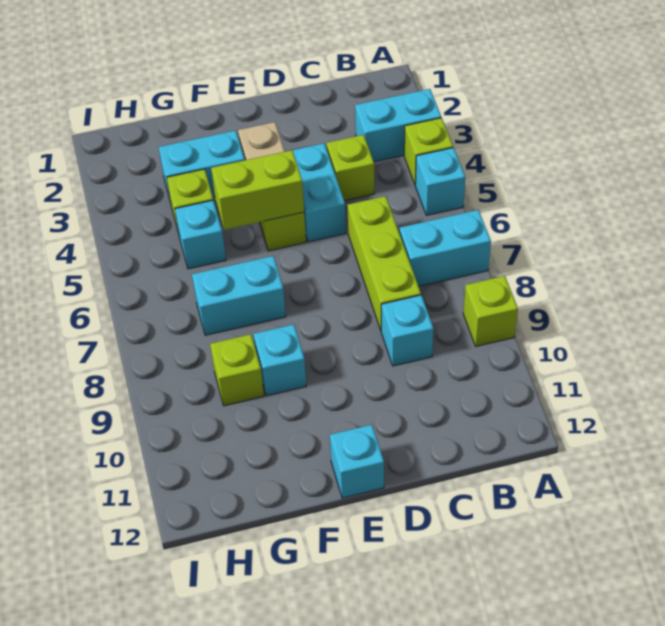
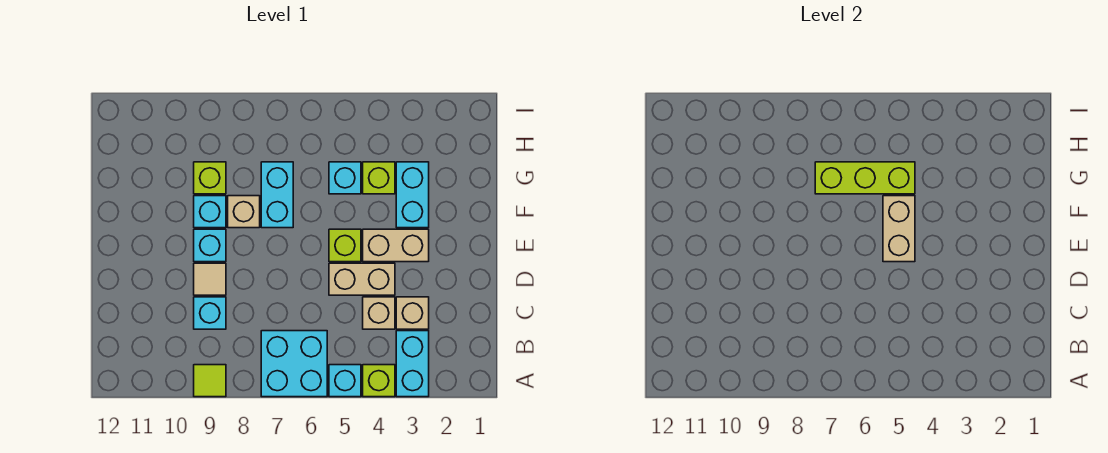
cyan brick A7:B7 level 1 -> cyan brick A6:B7 level 1
lime brick A9 level 1 -> lime tile A9 level 1
none -> tan brick C3 level 1
lime brick C4 level 1 -> tan brick C4 level 1
lime brick C6:C8 level 1 -> lime brick G5:G7 level 2
cyan brick D4:D5 level 1 -> tan brick D4:D5 level 1
none -> tan tile D9 level 1
lime brick E5:F5 level 2 -> tan brick E5:F5 level 2
cyan brick E12 level 1 -> cyan brick E9 level 1
none -> tan brick F8 level 1

